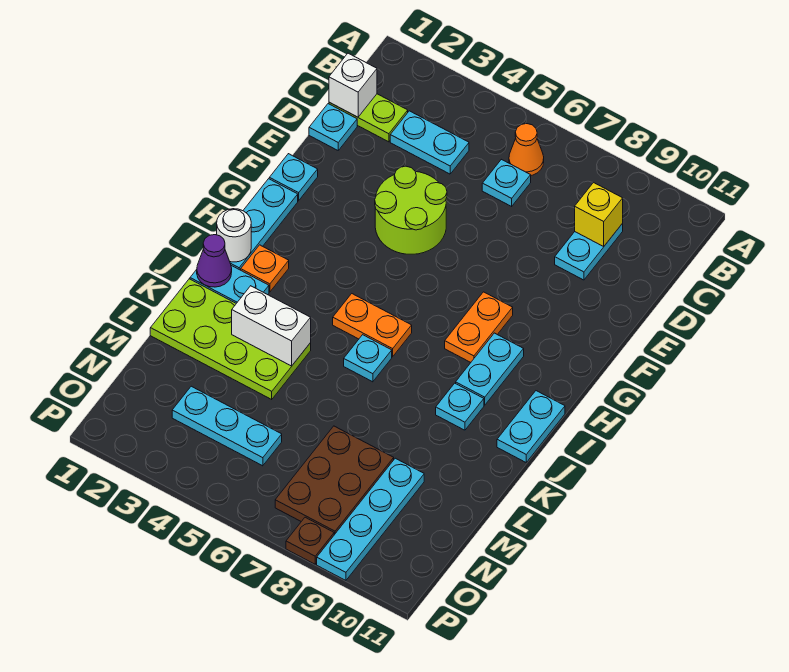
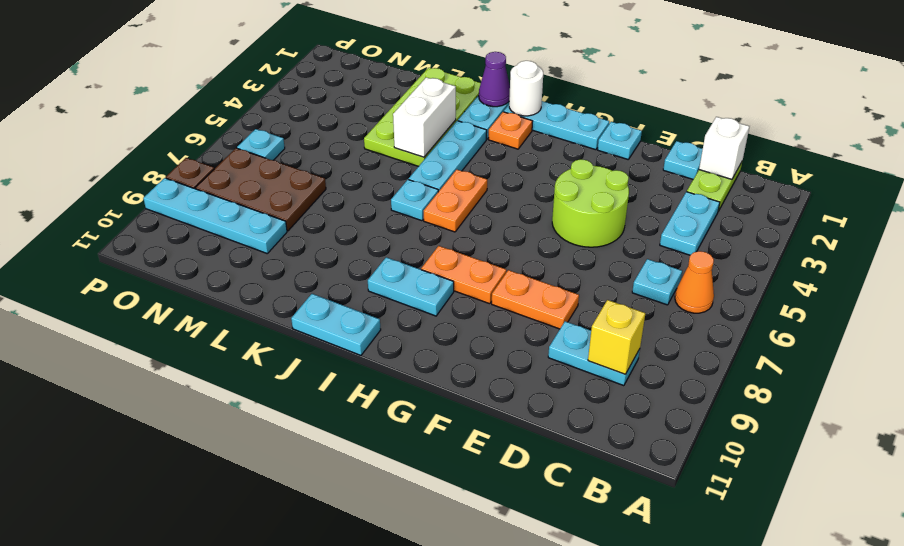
none -> orange plate E8:F8 level 1
cyan plate J9 level 1 -> cyan plate O6 level 1
cyan plate N3:N5 level 1 -> cyan plate J3:J5 level 1

